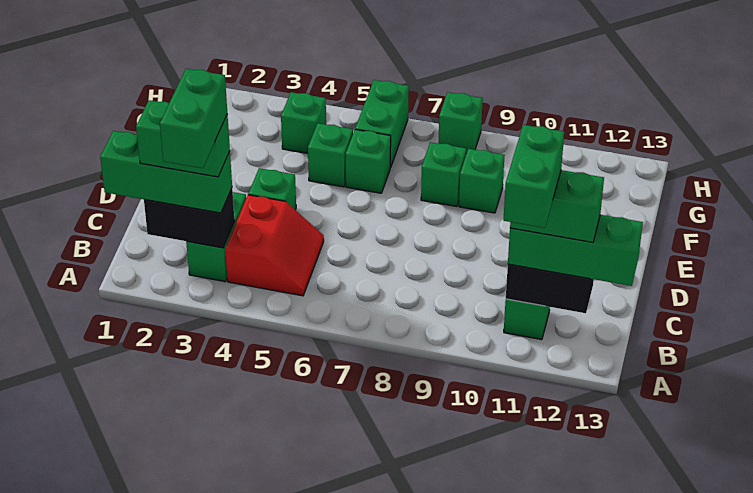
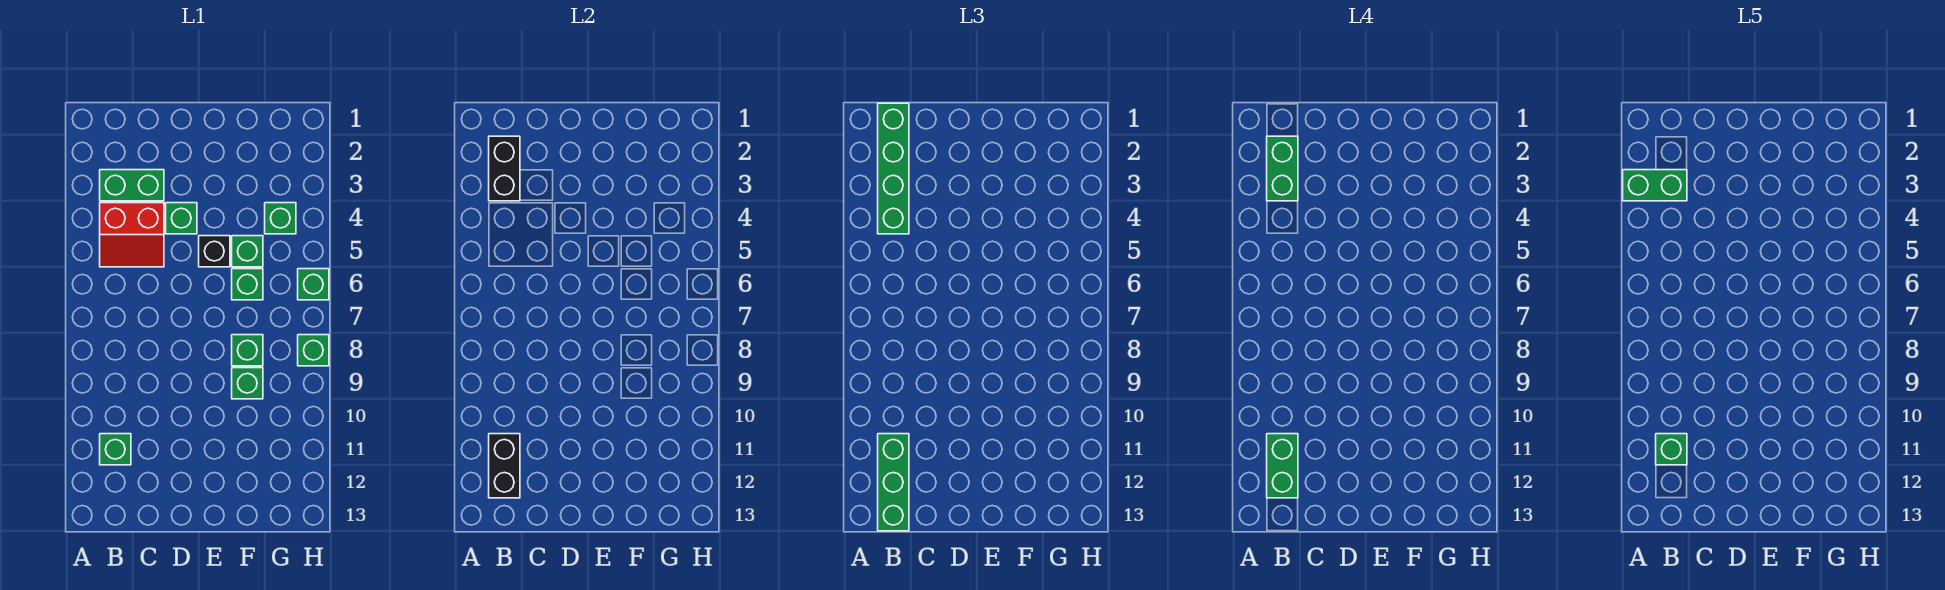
green brick A11:B11 level 5 -> green brick B11 level 5
green brick B1:B3 level 3 -> green brick B1:B4 level 3
none -> black brick E5 level 1
green brick G6:H6 level 1 -> green brick H6 level 1

